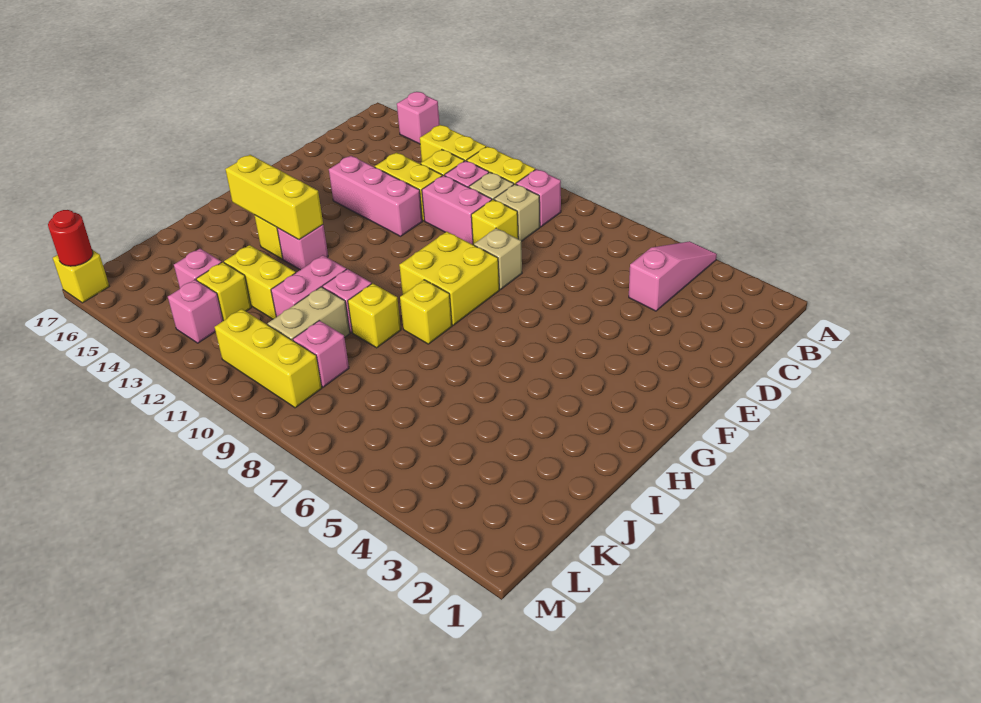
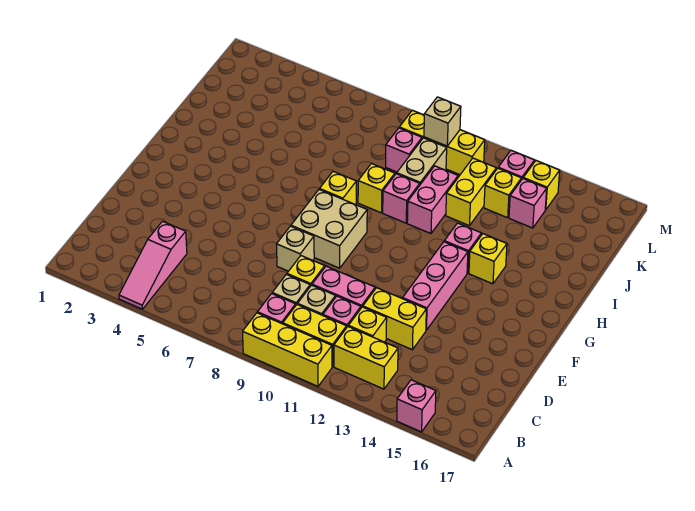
pink brick E12:E14 level 1 -> pink brick E13:G13 level 1
yellow brick F8:G9 level 1 -> tan brick F8:G9 level 1
yellow brick H13:H15 level 2 -> yellow brick A9:A11 level 1
yellow brick J12:J13 level 1 -> yellow brick J12:K12 level 1
none -> tan brick L10 level 2
yellow brick M17 level 1 -> yellow brick L14 level 1
red round brick M17 level 2 -> none

